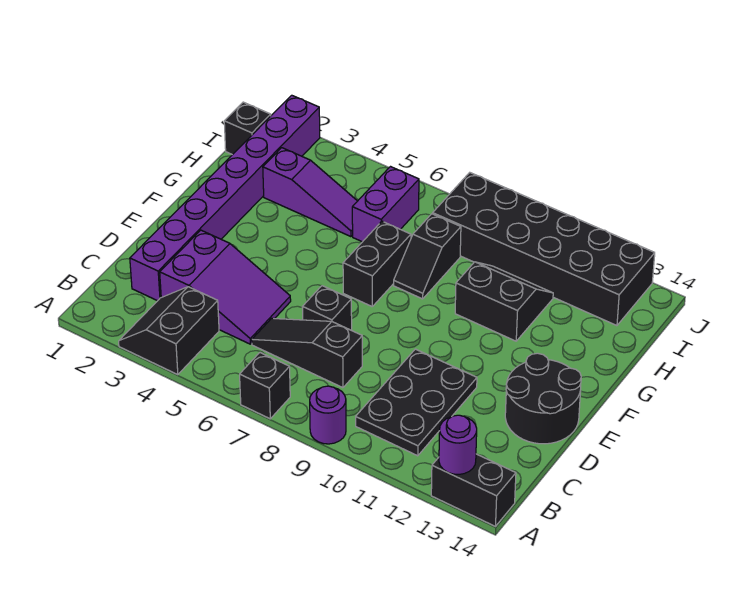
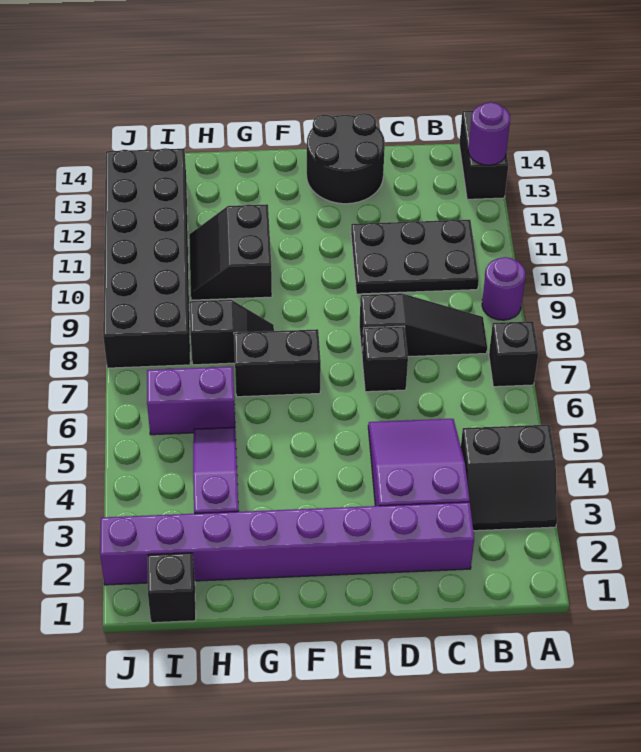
black slope C6:C8 level 1 top 8 -> black slope B8:D8 level 1 top D

